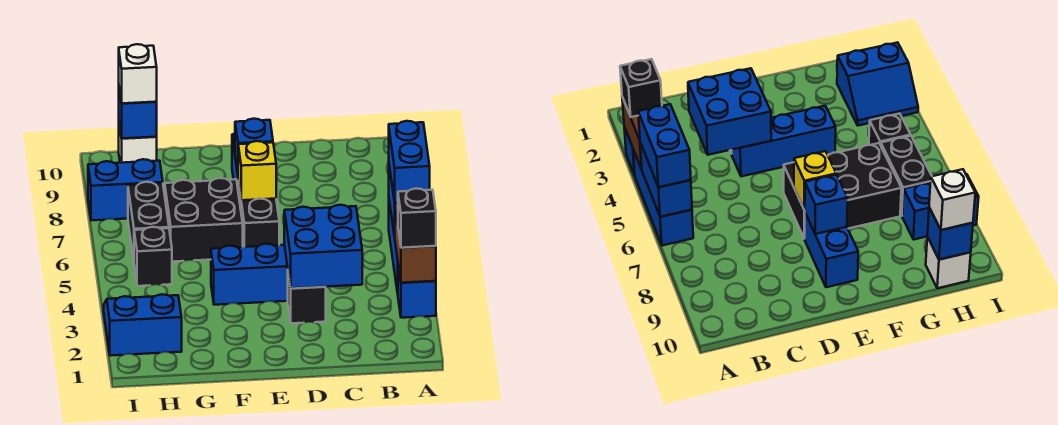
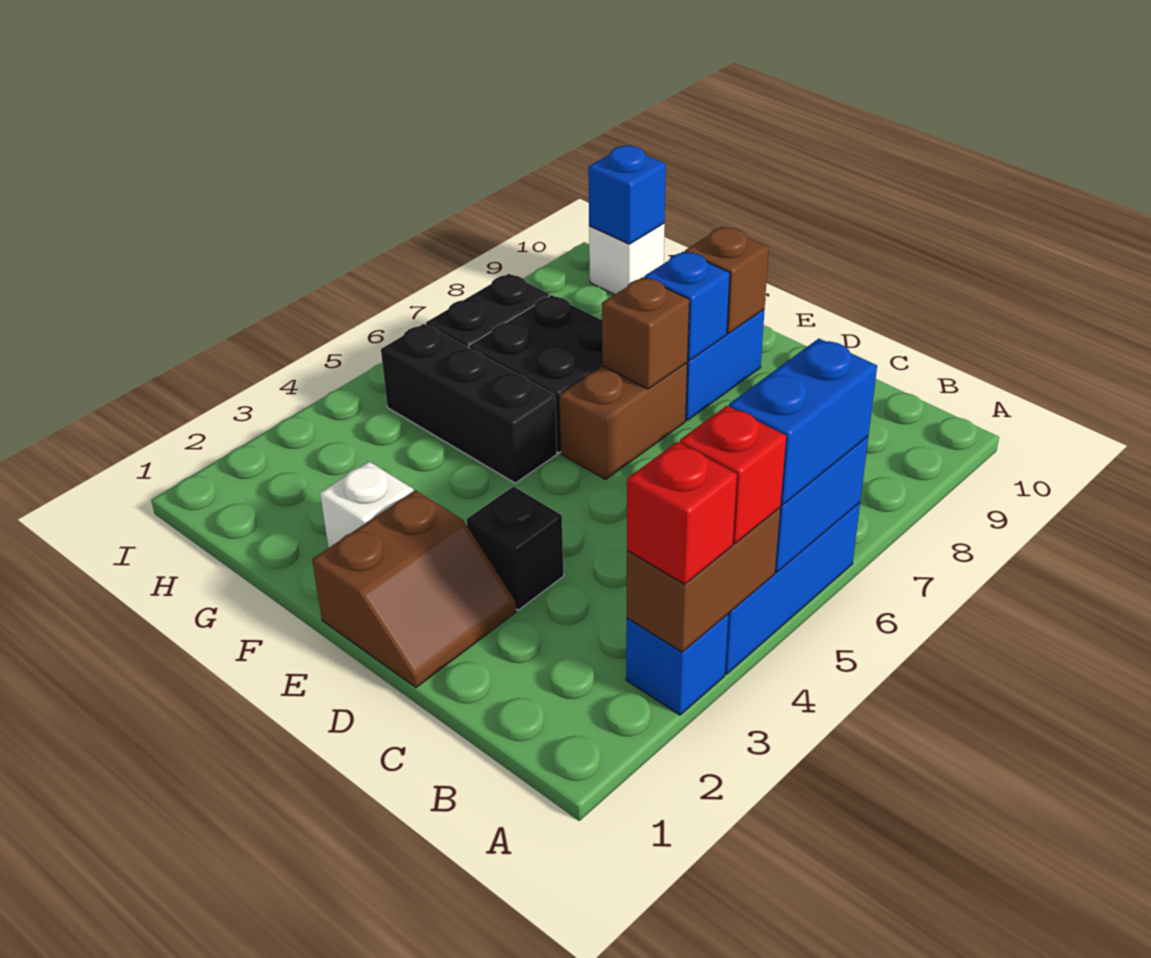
black brick A3 level 3 -> red brick A3 level 3
none -> red brick A4 level 3
blue brick C3:D4 level 2 -> none
none -> brown slope D1:E2 level 1 top E
blue brick D4:F4 level 1 -> none
black brick E6:E7 level 1 -> brown brick E6:E7 level 1
yellow brick E7 level 2 -> brown brick E7 level 2
none -> brown brick E9 level 2
blue slope H2:I3 level 1 top 2 -> none
black brick H5 level 1 -> black brick F5:H5 level 1
blue brick H8:I8 level 1 -> none
white brick H10 level 3 -> white brick F2 level 1

